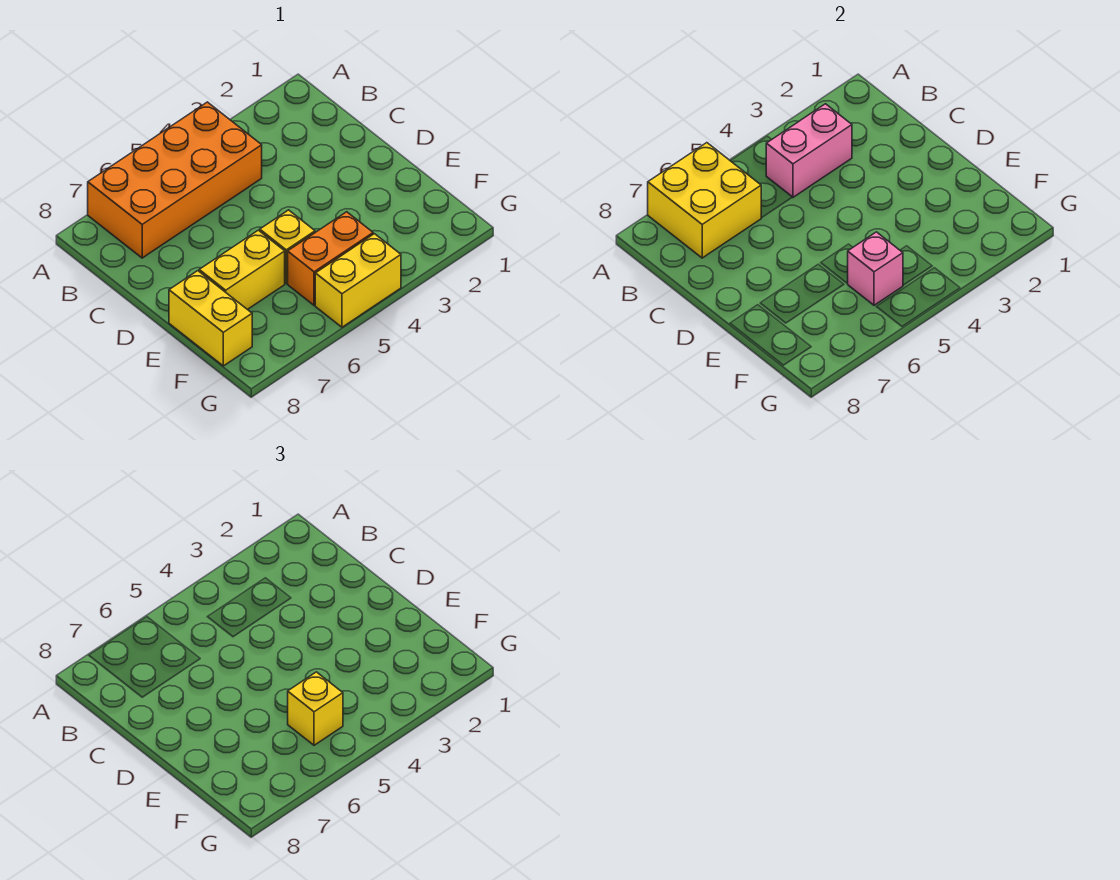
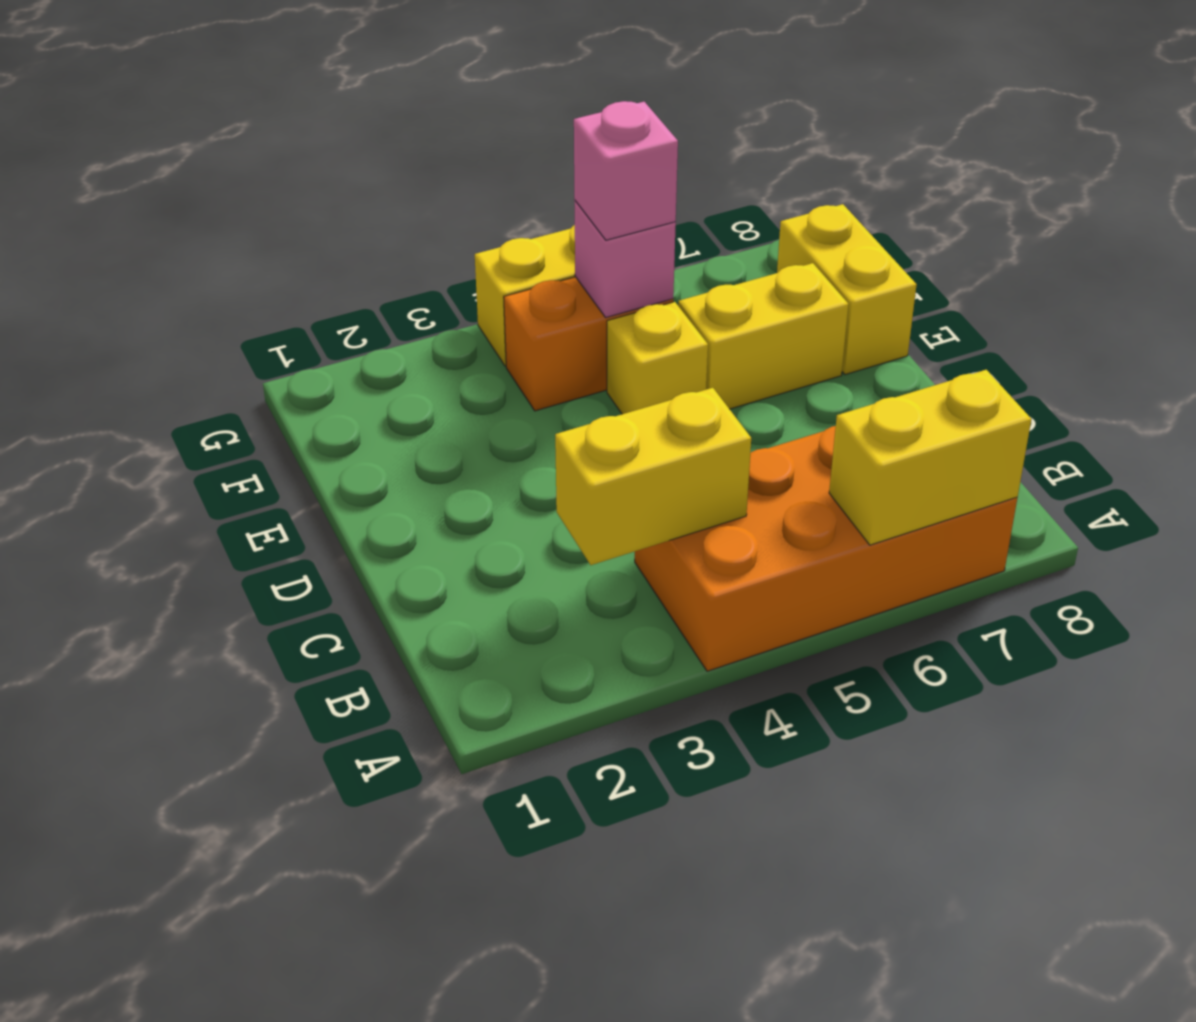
yellow brick A6:B7 level 2 -> yellow brick A6:A7 level 2
pink brick B3:B4 level 2 -> yellow brick B3:B4 level 2
yellow brick F5 level 3 -> pink brick F5 level 3

